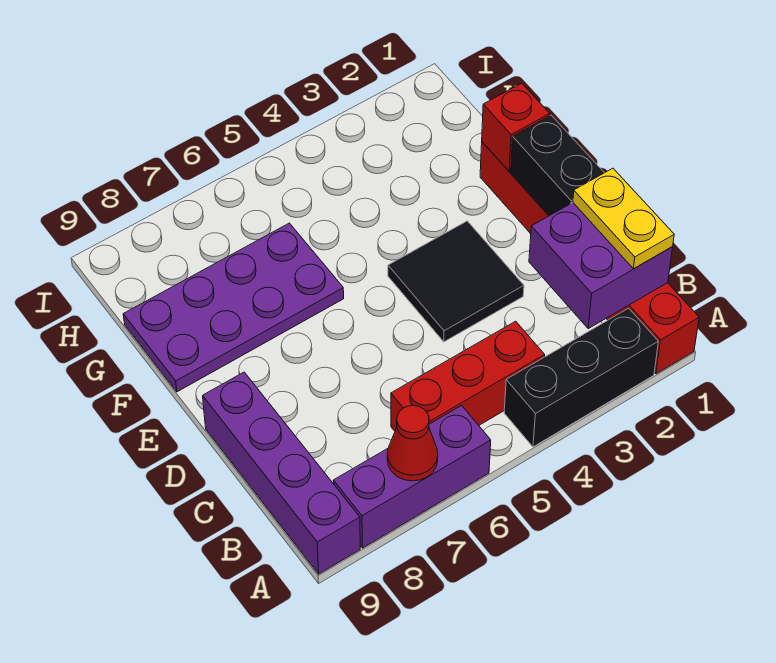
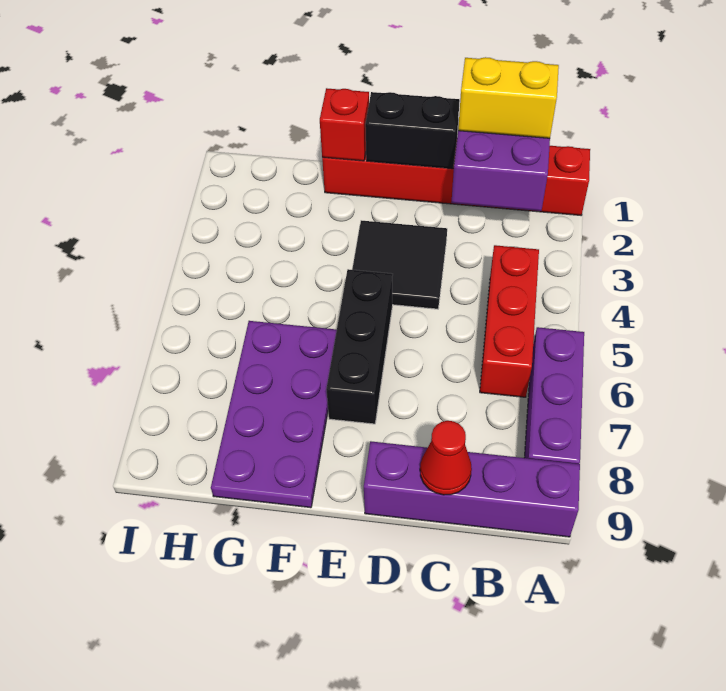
black brick A2:A4 level 1 -> black brick E5:E7 level 1
red cone A7 level 2 -> red cone C9 level 2
yellow plate B1:C1 level 3 -> yellow brick B1:C1 level 3

